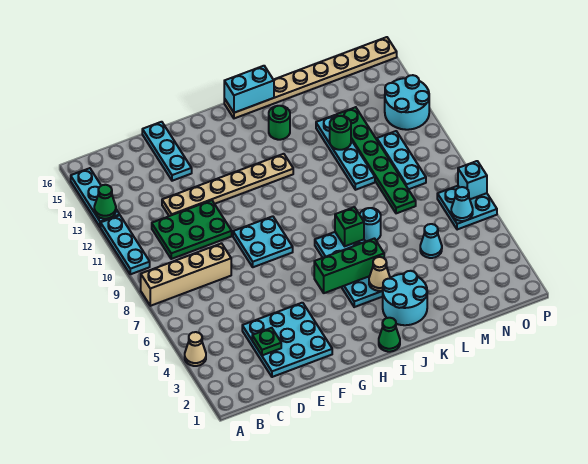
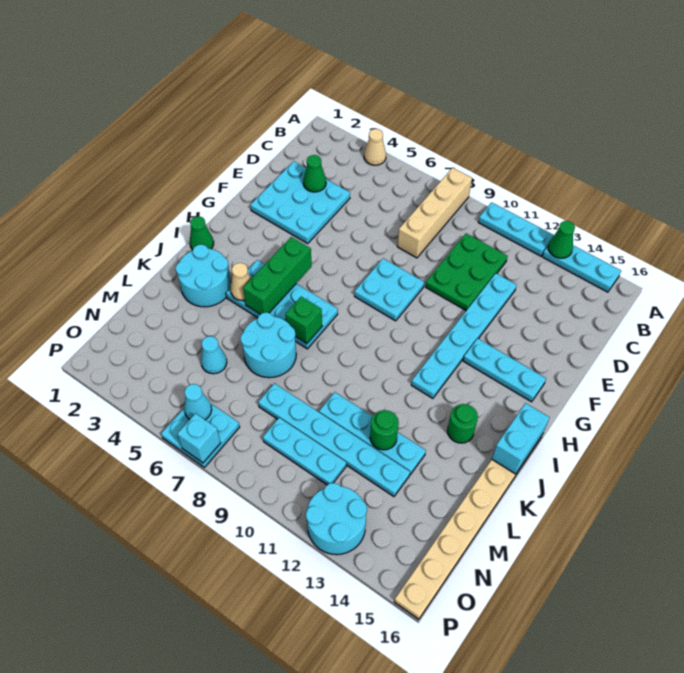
green plate D3 level 2 -> green cone D3 level 2
tan plate D12:I12 level 1 -> cyan plate D12:I12 level 1
cyan plate E14:E16 level 1 -> cyan plate G13:G15 level 1
cyan round brick K7 level 1 -> cyan round brick K6:L7 level 1
green plate M8:M13 level 1 -> cyan plate M8:M13 level 1

